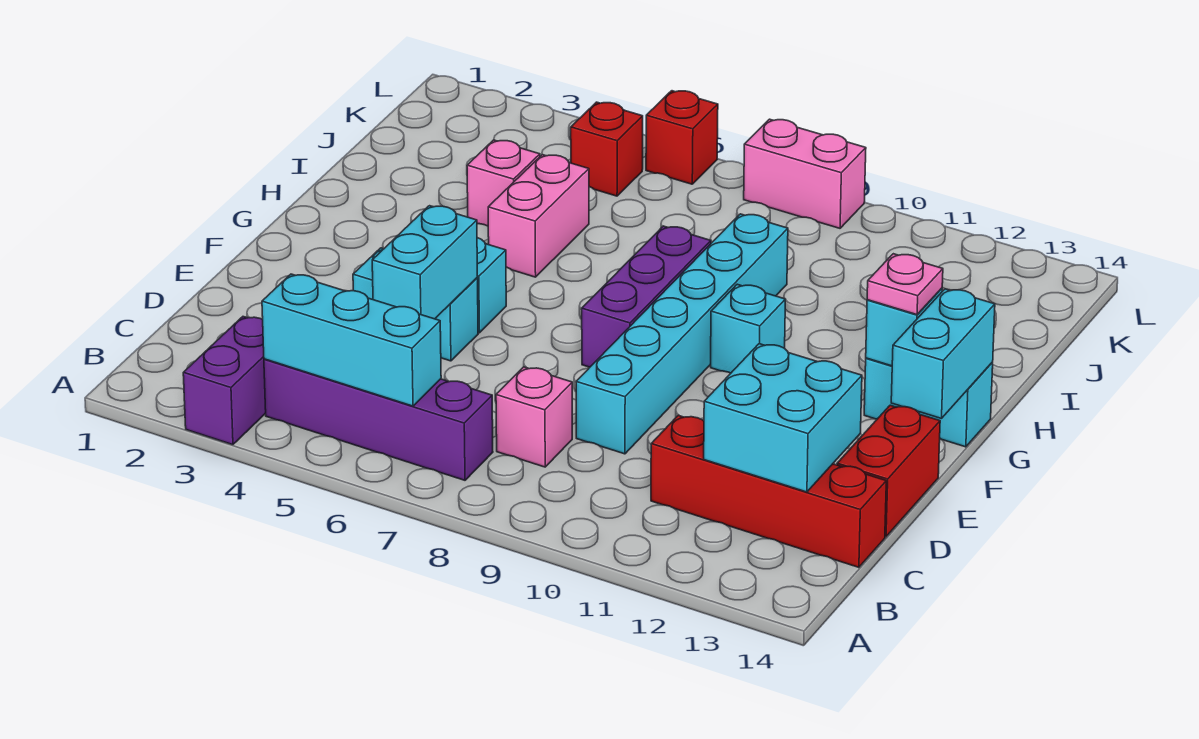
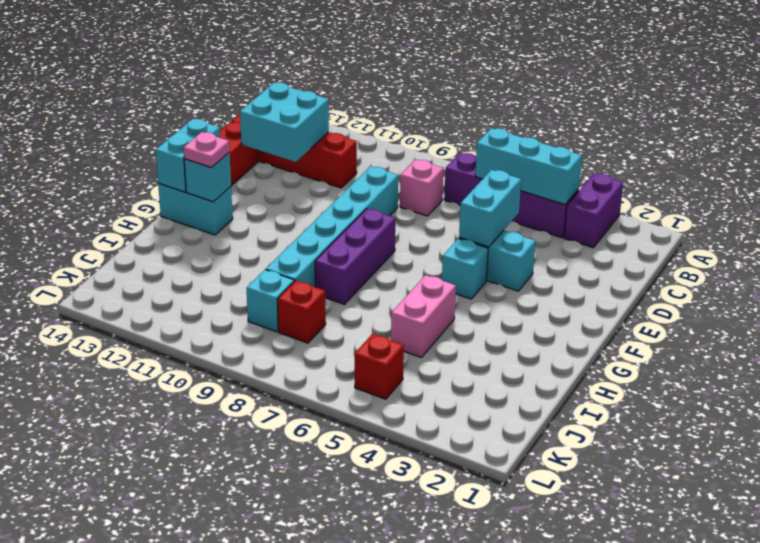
cyan brick G10 level 1 -> cyan brick J9 level 1
pink brick I4 level 1 -> none
red brick L6 level 1 -> red brick J8 level 1
pink brick L8:L9 level 1 -> none

